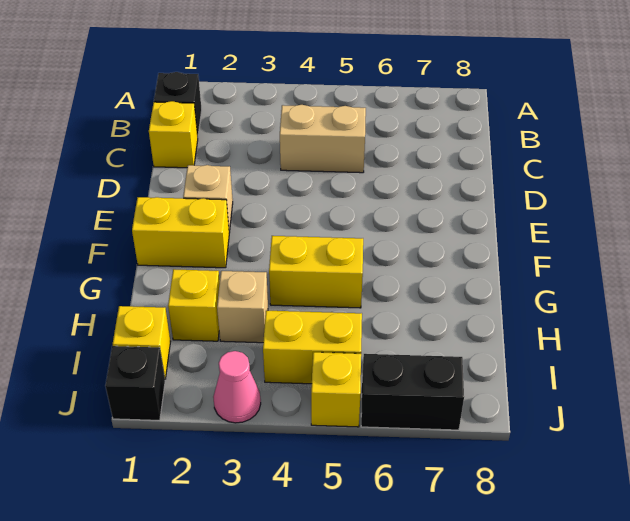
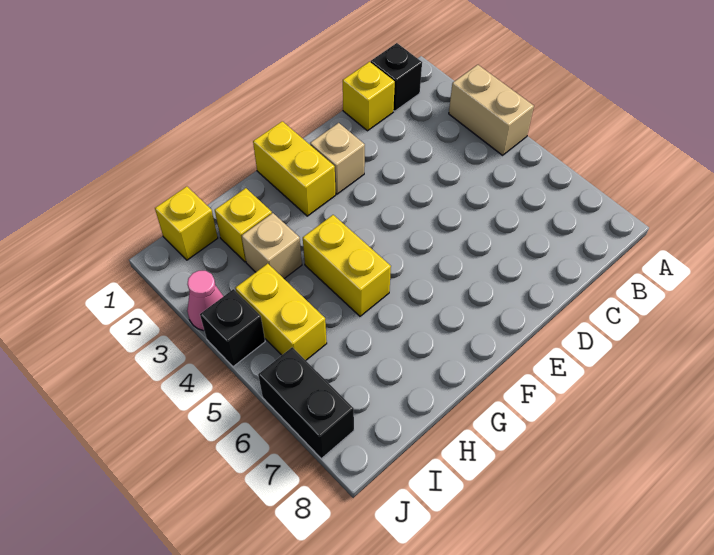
tan brick C4:C5 level 1 -> tan brick A3:A4 level 1
black brick J1 level 1 -> black brick J4 level 1
yellow brick J5 level 1 -> none

